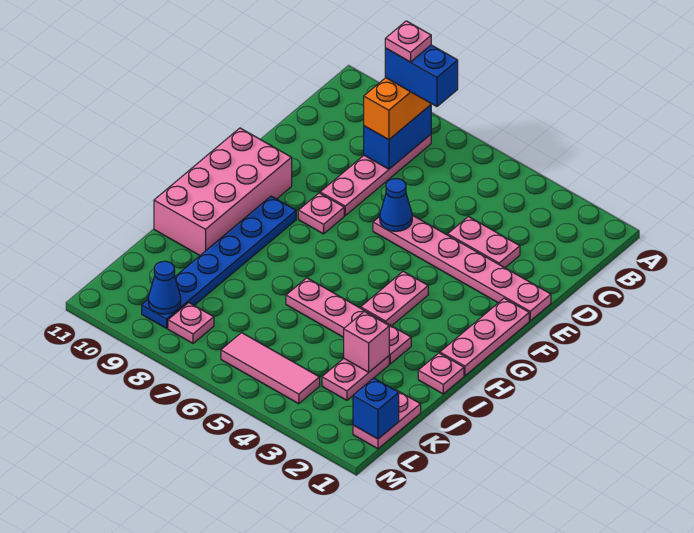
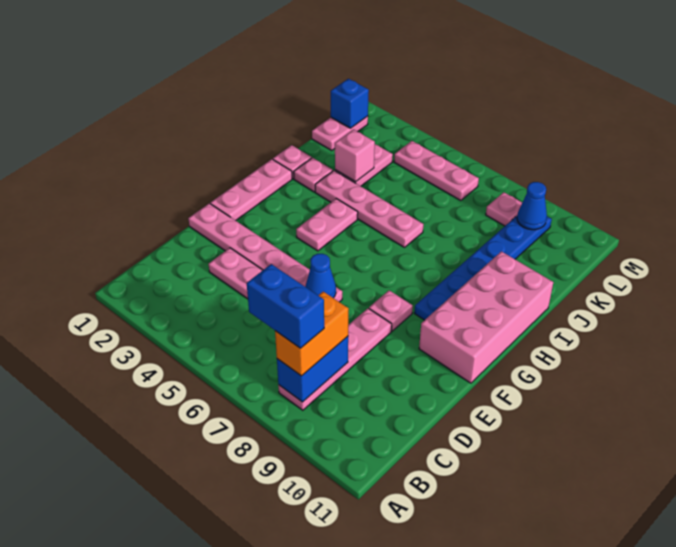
pink plate B8 level 5 -> pink plate I2 level 1
pink tile L4:L6 level 1 -> pink plate L4:L6 level 1

